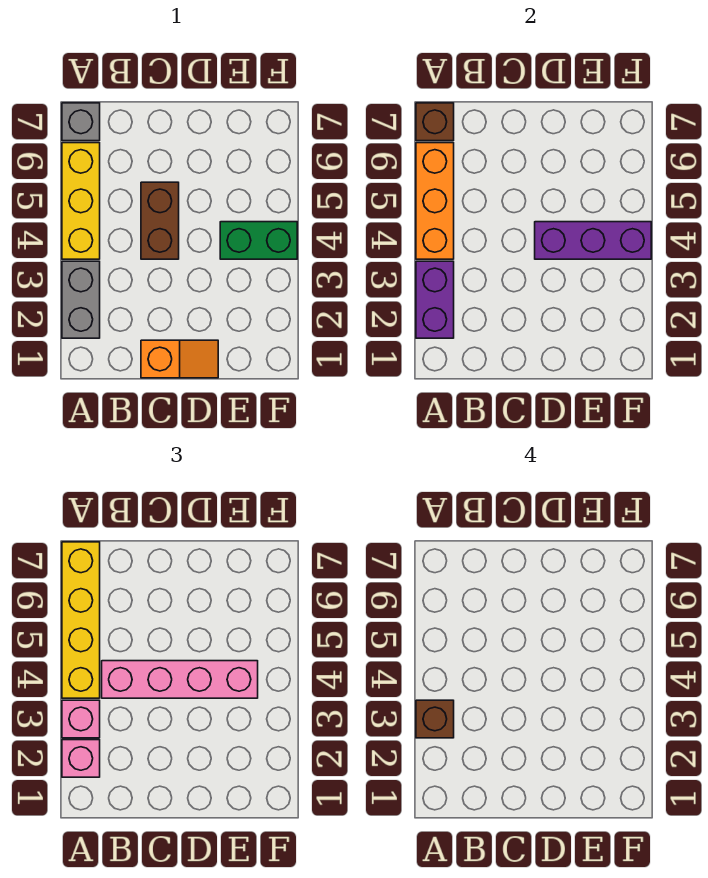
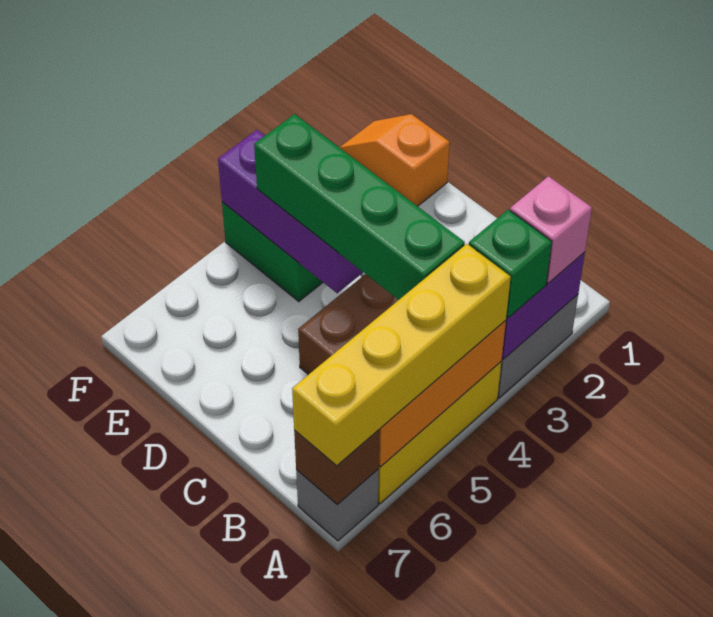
pink brick A3 level 3 -> green brick A3 level 3
brown brick A3 level 4 -> none
pink brick B4:E4 level 3 -> green brick B4:E4 level 3
orange slope C1:D1 level 1 top C -> orange slope E1:F1 level 1 top E

